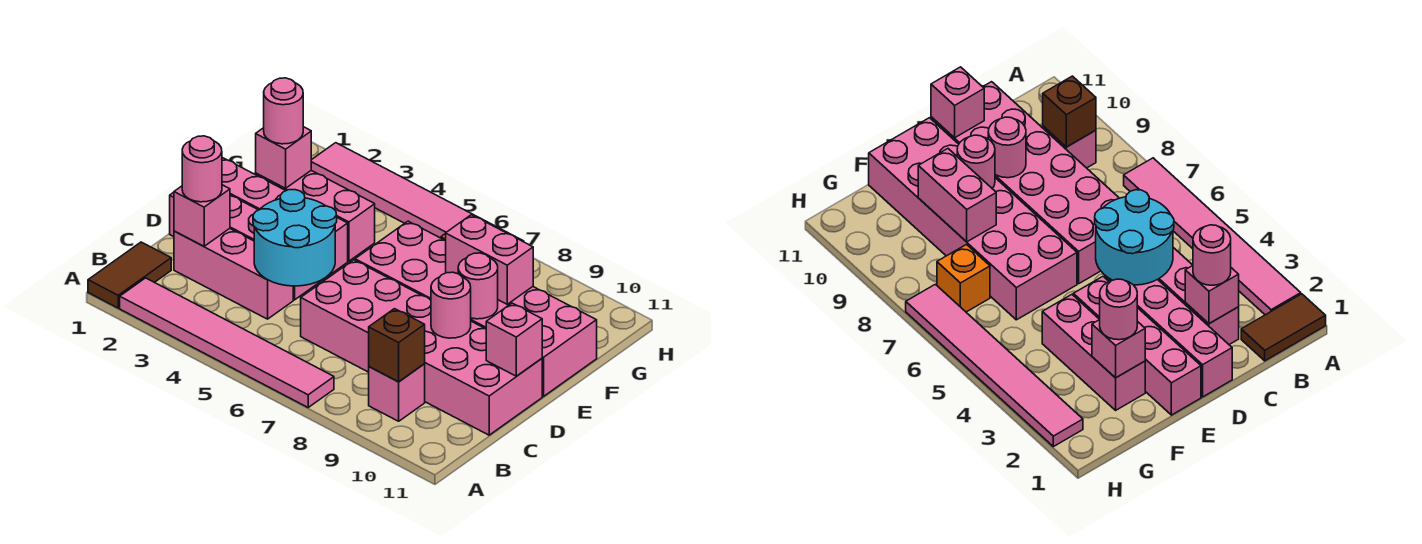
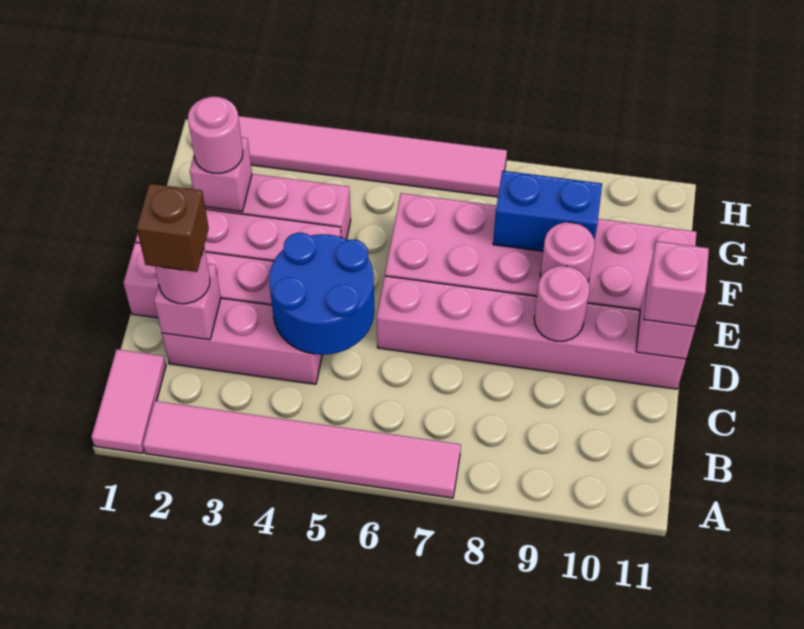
brown tile A1:B1 level 1 -> pink tile A1:B1 level 1
pink brick B9 level 1 -> pink brick D11 level 3
brown brick B9 level 2 -> brown brick C2 level 4
cyan round brick C4:D5 level 2 -> blue round brick C4:D5 level 2
pink brick C6:D11 level 1 -> pink brick D6:D11 level 1
pink brick F8:F9 level 2 -> blue brick F8:F9 level 2
orange brick G7 level 1 -> none

